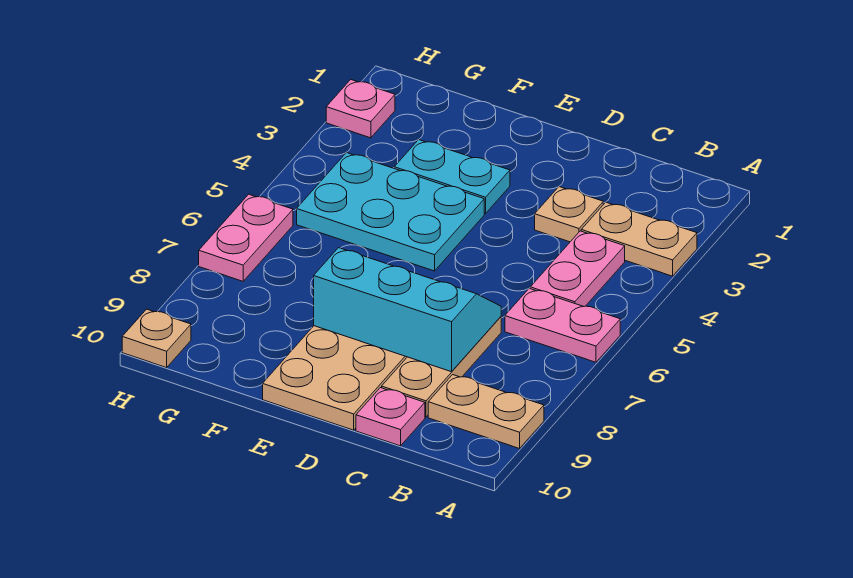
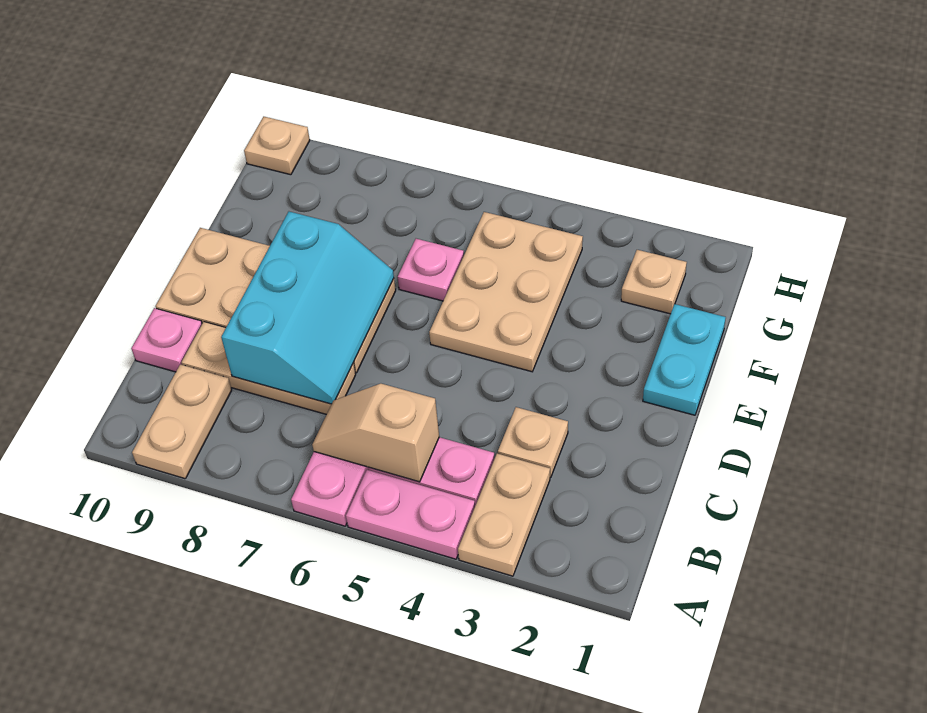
none -> tan slope B5:B6 level 2 top 5
cyan plate E3:F3 level 1 -> cyan plate E1:F1 level 1
cyan plate E4:G5 level 1 -> tan plate E4:G5 level 1
none -> tan plate G2 level 1
pink plate H2 level 1 -> pink plate F6 level 1
pink plate H6:H7 level 1 -> pink plate A4:A5 level 1

